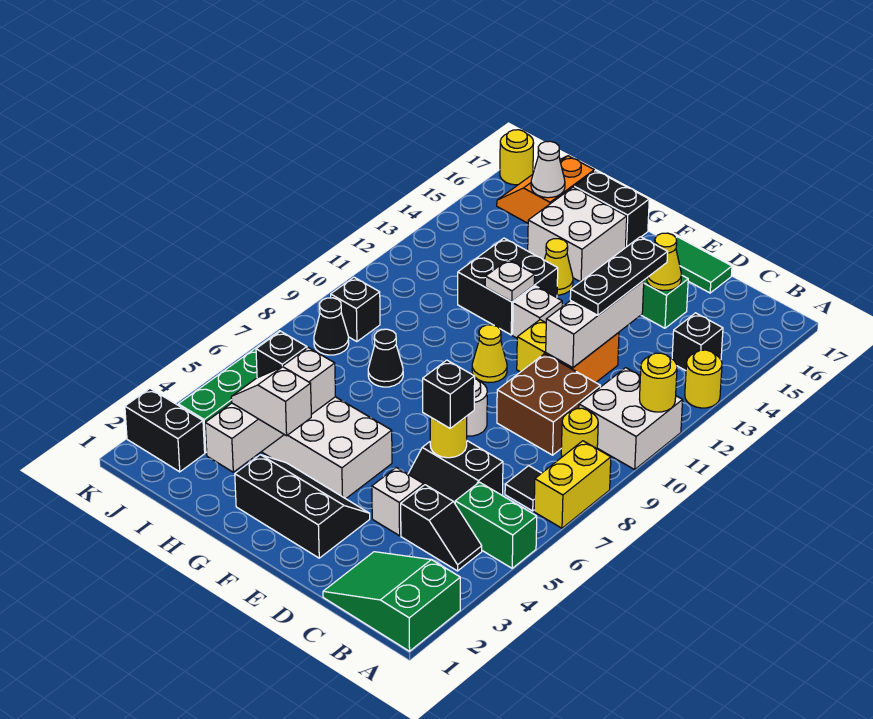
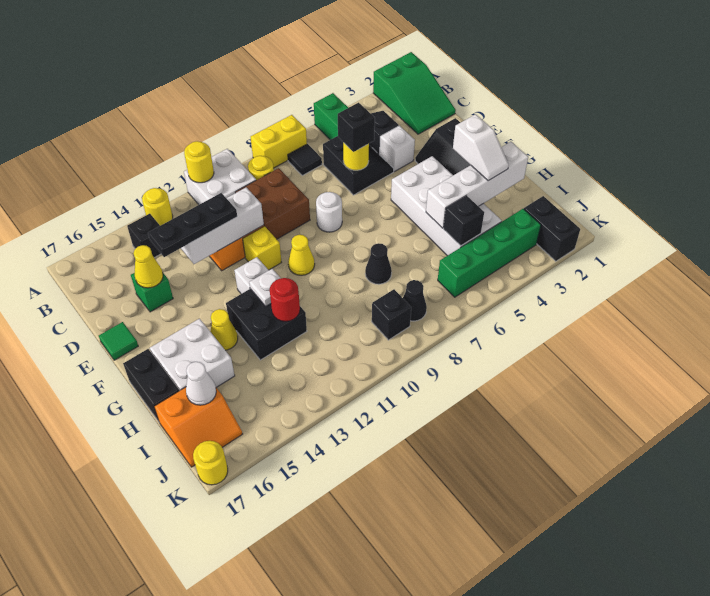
green tile D17:E17 level 1 -> green tile E17 level 1
none -> red round brick H12 level 2

